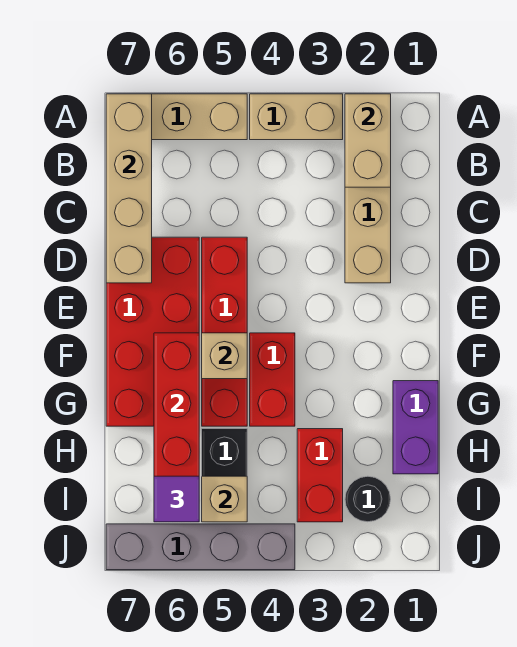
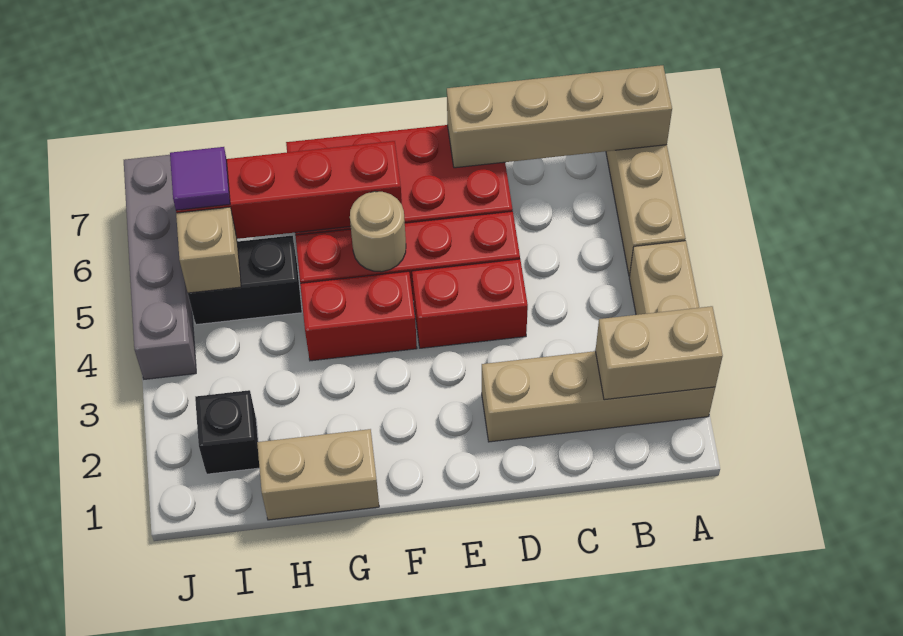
tan brick F5 level 2 -> tan round brick F5 level 2
purple brick G1:H1 level 1 -> tan brick G1:H1 level 1
red brick H3:I3 level 1 -> red brick D4:E4 level 1
black round brick I2 level 1 -> black brick I2 level 1

